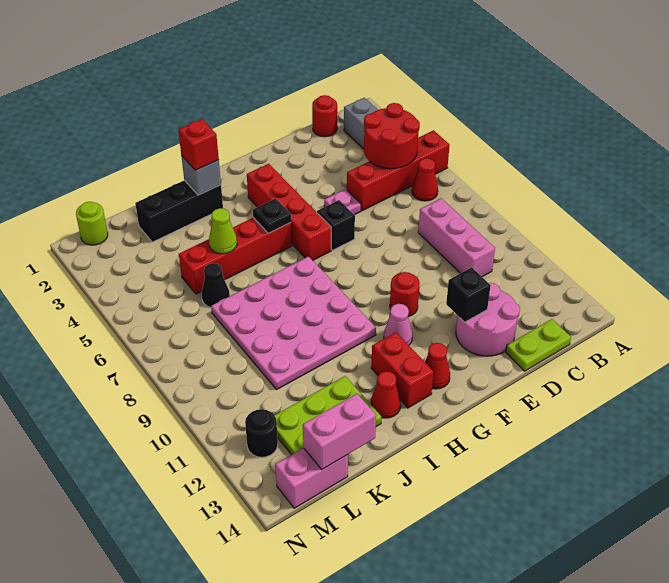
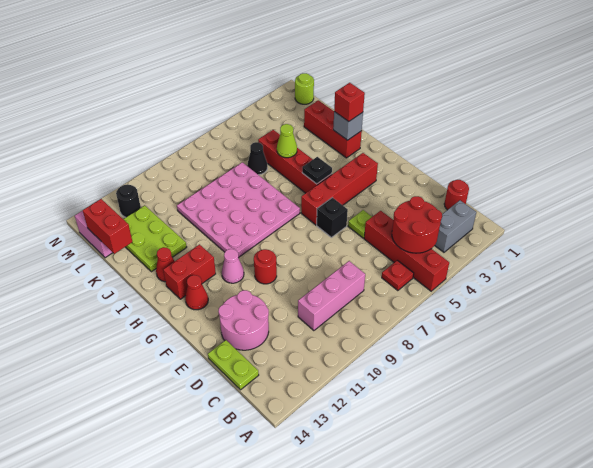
red cone B6 level 1 -> red plate B6 level 1
pink plate E5 level 1 -> lime plate E5 level 1
black brick E12 level 2 -> none
black brick I2:K2 level 1 -> red brick I2:K2 level 1
pink brick K14:L14 level 2 -> red brick K14:L14 level 2

